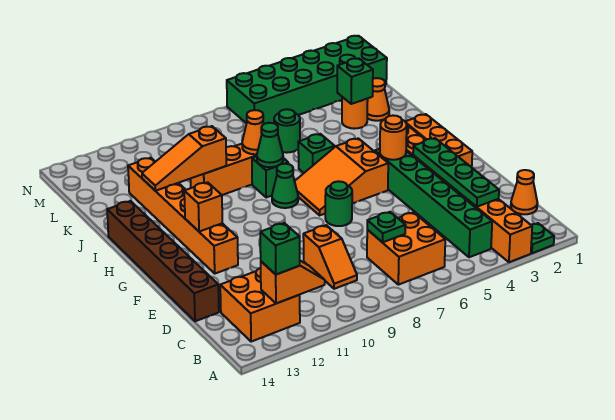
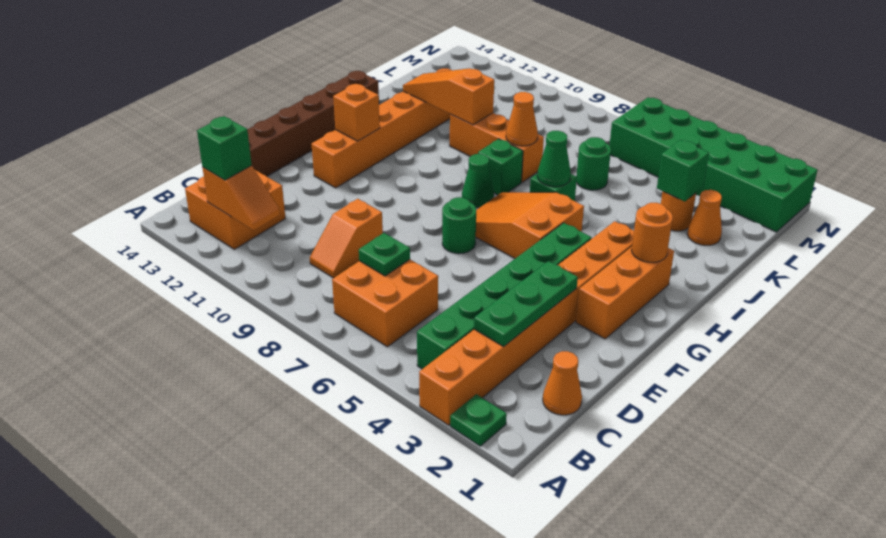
green plate C3:F3 level 2 -> green plate C3:E3 level 2
orange round brick G4 level 2 -> orange round brick H2 level 2
green cone I8 level 2 -> green cone I6 level 2

